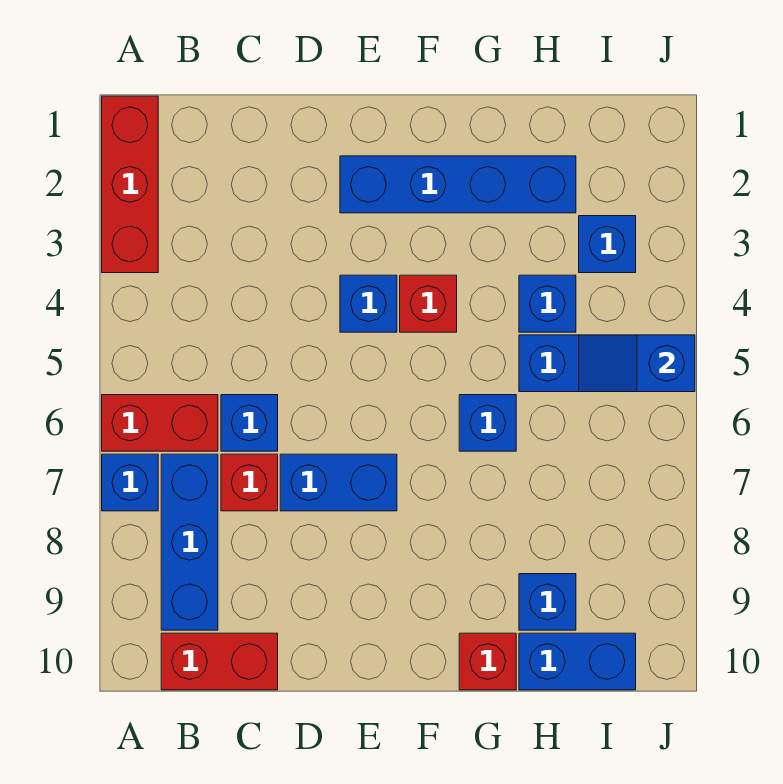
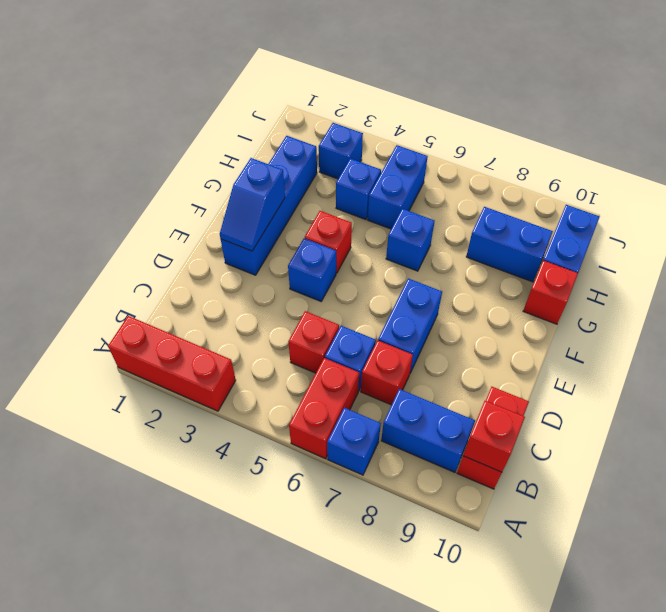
blue brick B7:B9 level 1 -> blue brick B8:B9 level 1
none -> red brick B10 level 2
none -> red brick C5 level 1
blue brick H9 level 1 -> blue brick H8:H9 level 1
blue slope I5:J5 level 2 top J -> blue slope E2:F2 level 2 top F

